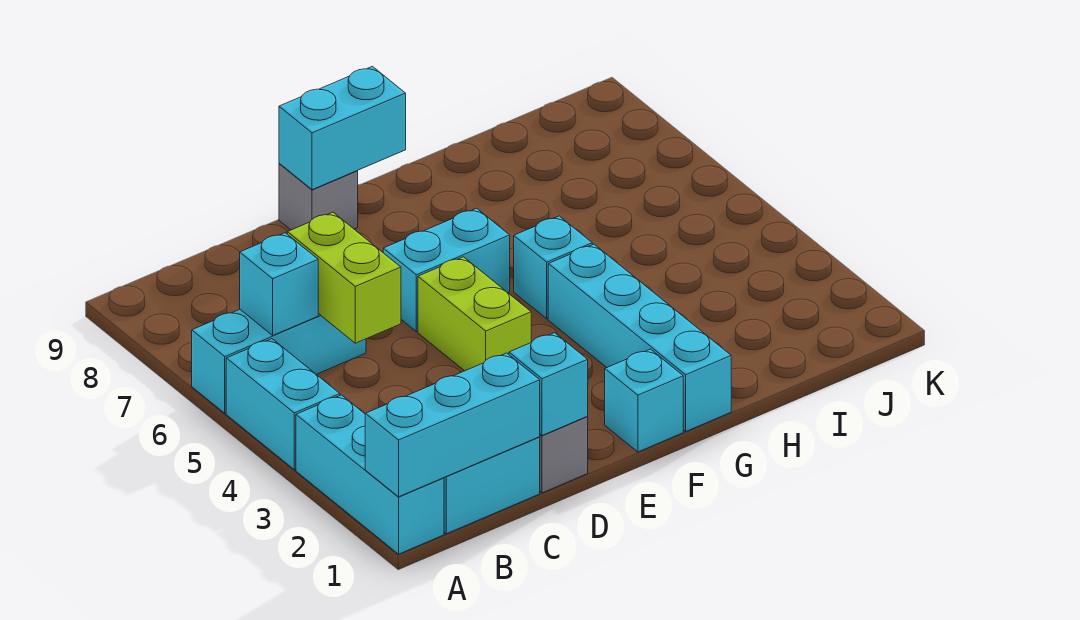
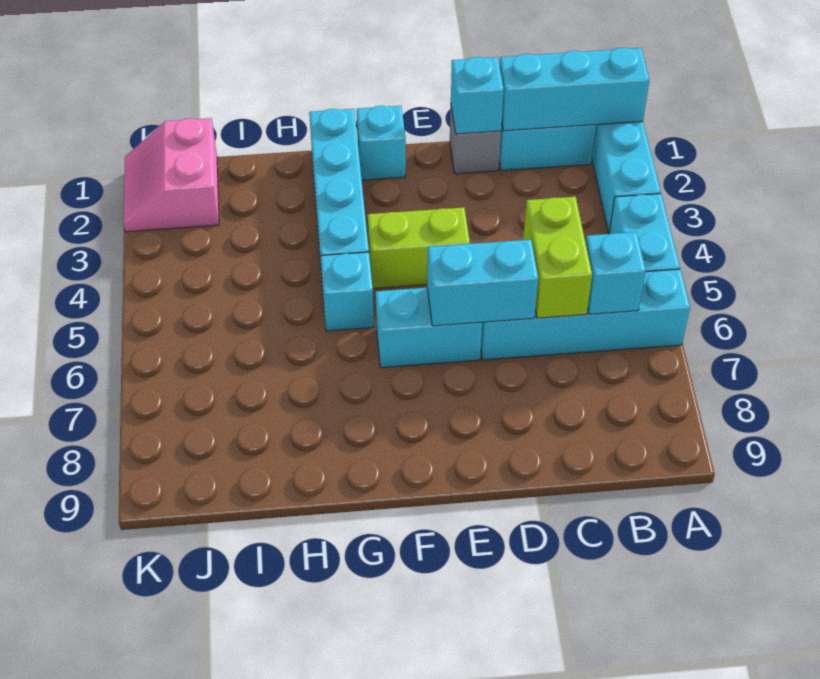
cyan brick A6:C6 level 1 -> cyan brick A6:D6 level 1
lime brick E4:E5 level 1 -> lime brick E4:F4 level 1
grey brick E9 level 1 -> none
cyan brick E9:F9 level 2 -> cyan brick D6:E6 level 2
none -> pink slope J1:K2 level 1 top J

